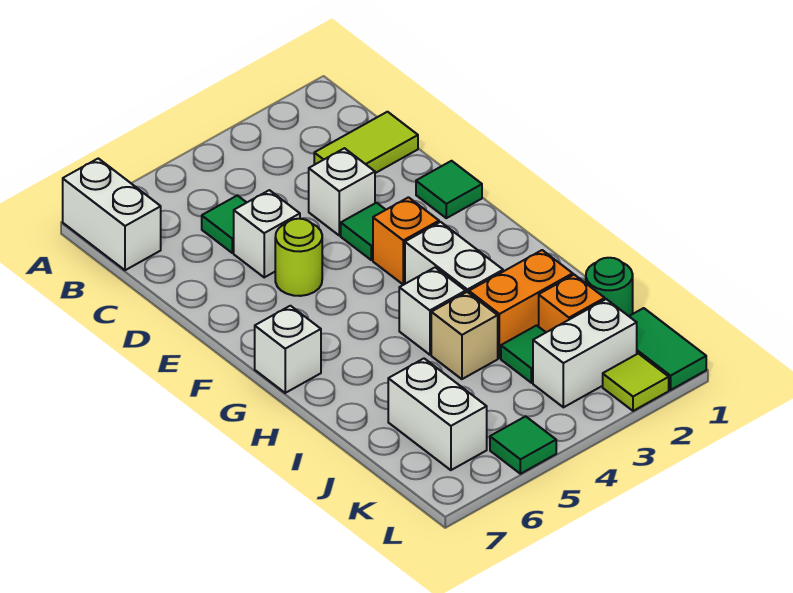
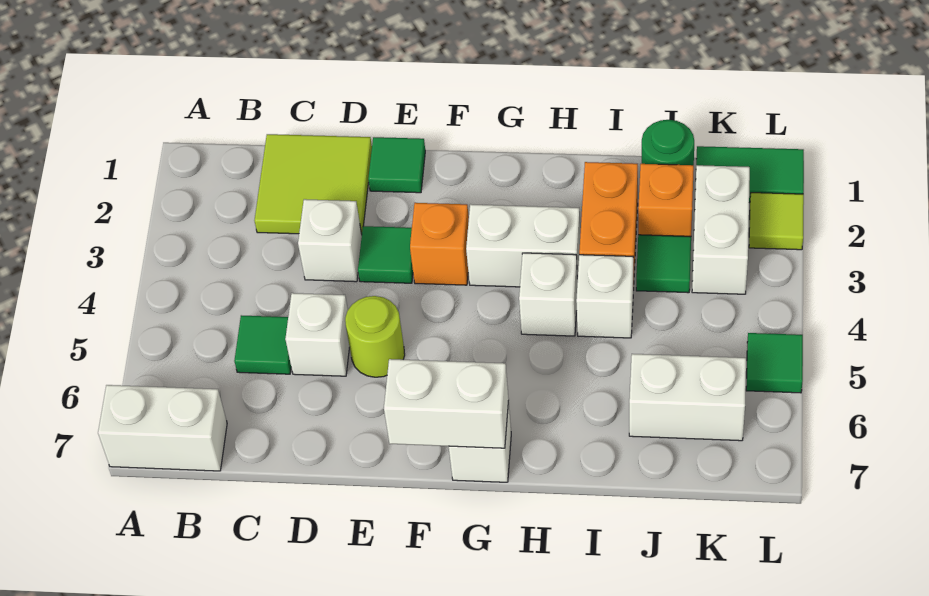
lime tile C1:C2 level 1 -> lime tile C1:D2 level 1
none -> white brick F7:G7 level 2
tan brick I4 level 1 -> white brick I4 level 1

